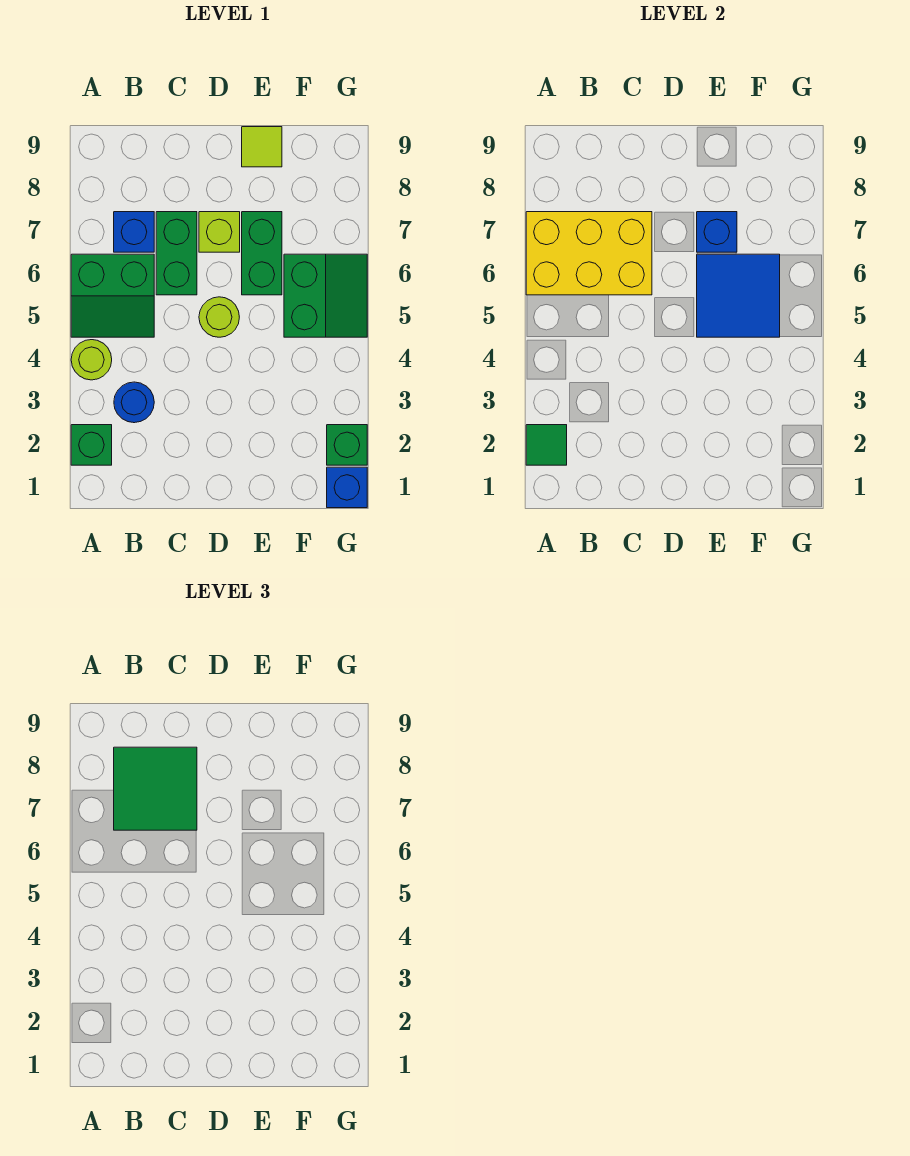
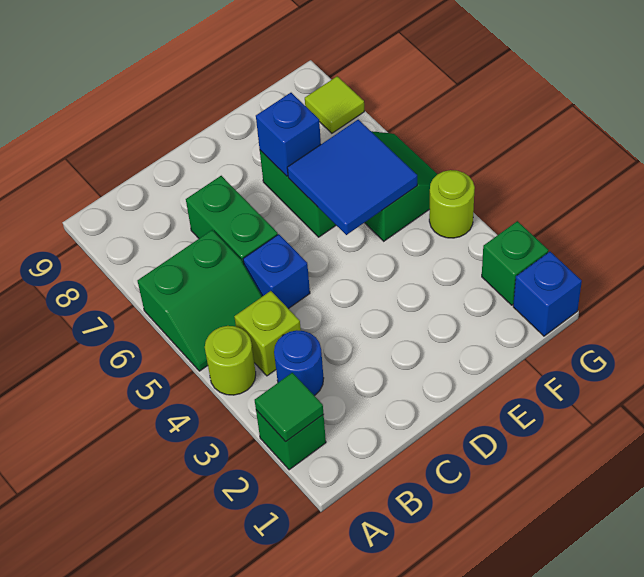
yellow brick A6:C7 level 2 -> none
blue brick B7 level 1 -> blue brick C5 level 1
green tile B7:C8 level 3 -> none
lime round brick D5 level 1 -> lime round brick G4 level 1
lime brick D7 level 1 -> lime brick B4 level 1
lime tile E9 level 1 -> lime tile G8 level 1

